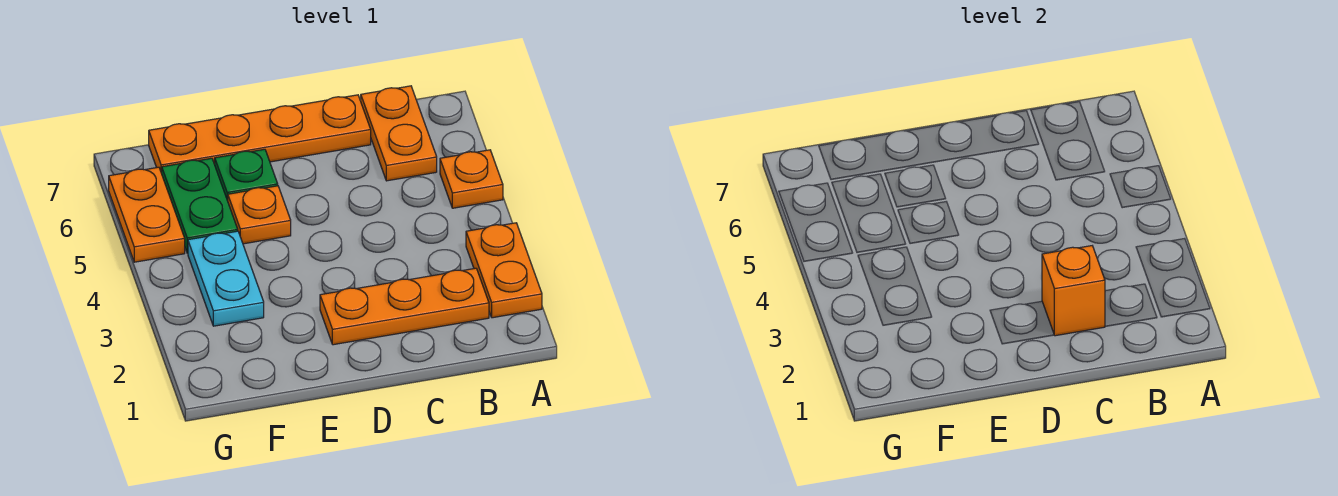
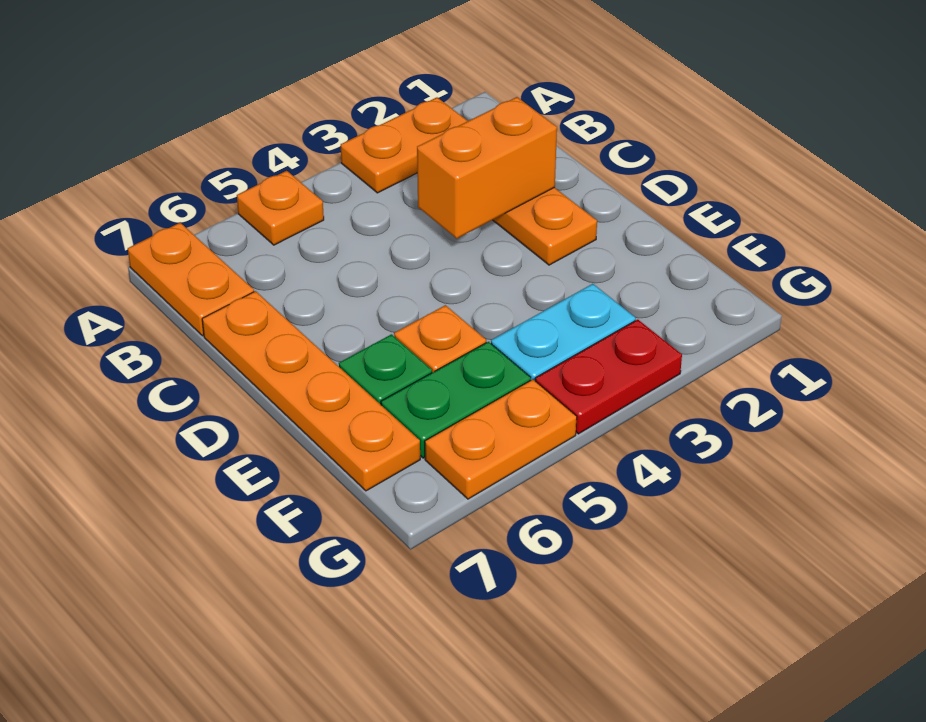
orange plate B6:B7 level 1 -> orange plate A7:B7 level 1
orange brick C2 level 2 -> orange brick C2:C3 level 2
none -> red plate G3:G4 level 1

